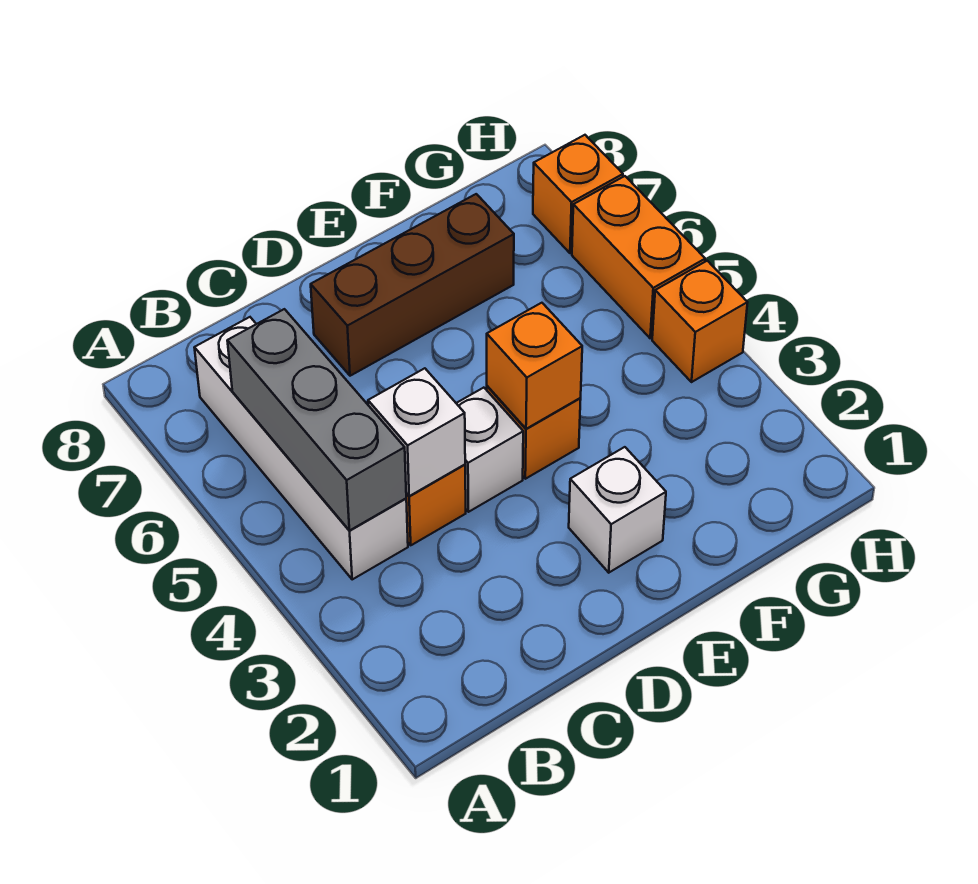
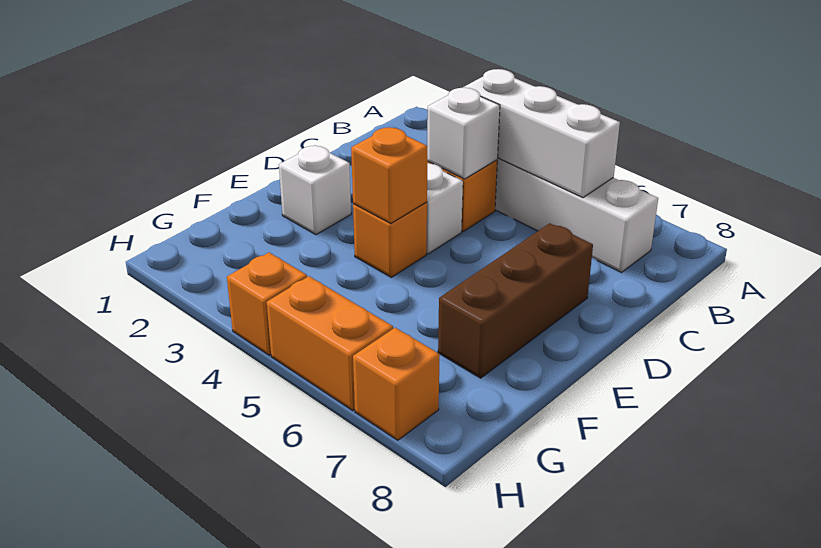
grey brick B4:B6 level 2 -> white brick B4:B6 level 2

